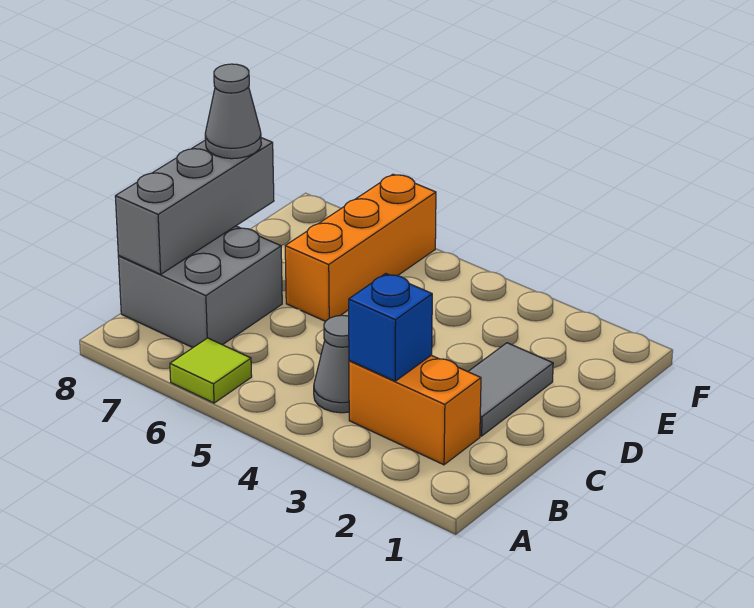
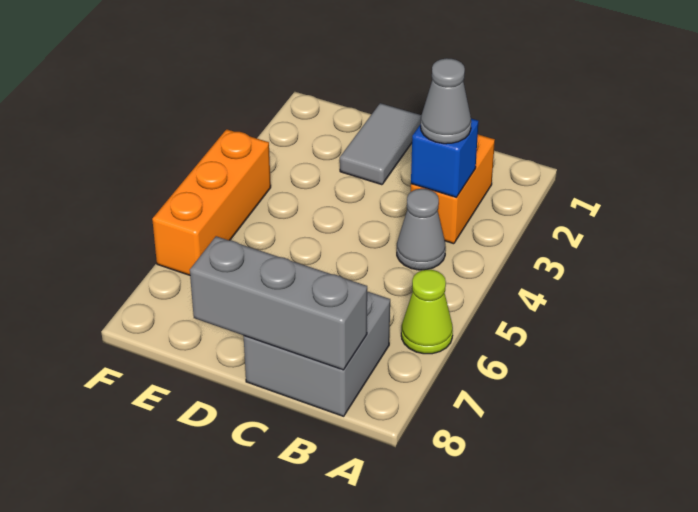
lime tile A6 level 1 -> lime cone A6 level 1
grey tile C2:D2 level 1 -> grey tile D1:D2 level 1
orange brick D6:F6 level 1 -> orange brick F4:F6 level 1
grey cone D8 level 3 -> grey cone B3 level 3

